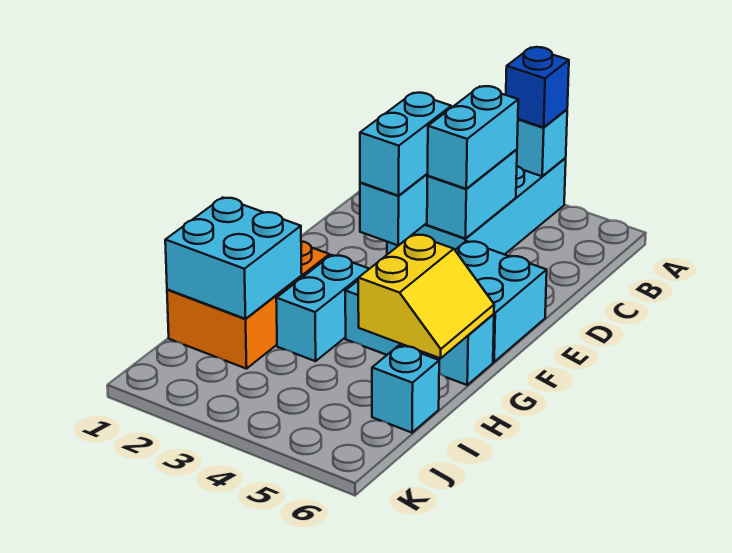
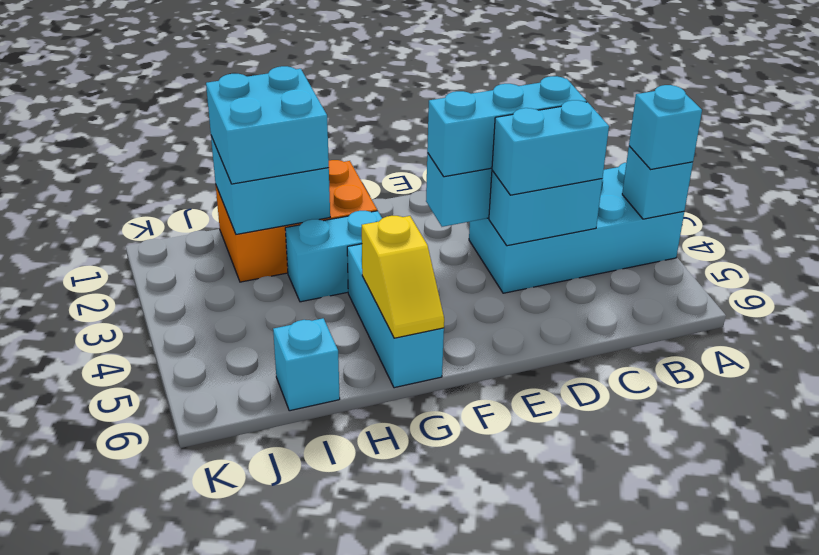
blue brick A4 level 3 -> cyan brick A4 level 3
cyan brick D3:E3 level 3 -> cyan brick C3:E3 level 3
cyan brick E5:F6 level 1 -> cyan brick H1:I2 level 3
yellow slope G5:H6 level 2 top 5 -> yellow slope G5:G6 level 2 top 5

